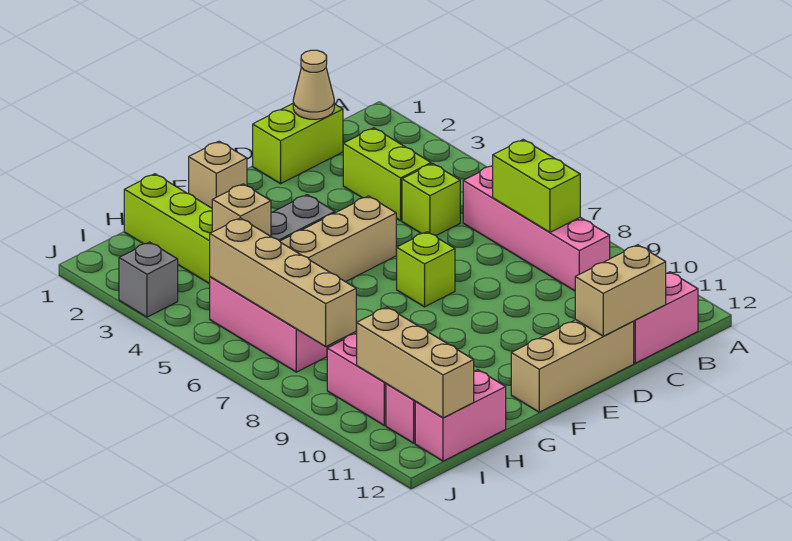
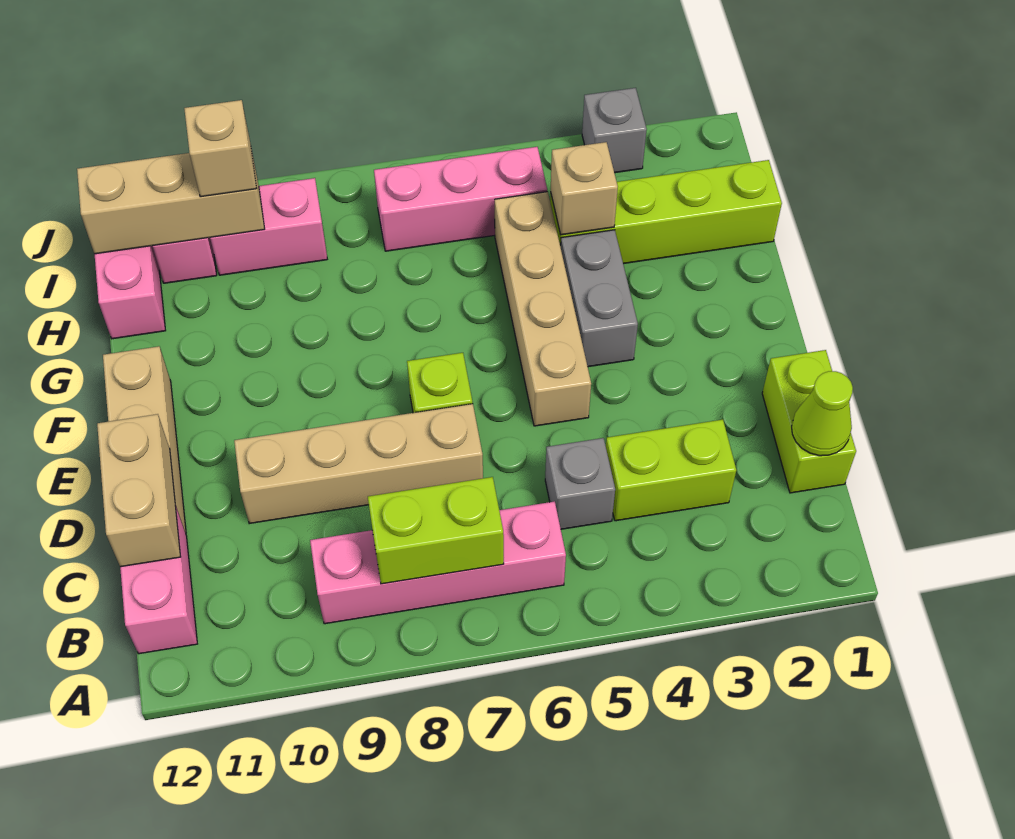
tan cone C1 level 2 -> lime cone C1 level 2
lime brick C5 level 1 -> grey brick C5 level 1
tan brick F1 level 1 -> tan brick I10 level 3
tan brick I5:I8 level 2 -> tan brick D7:D10 level 1

